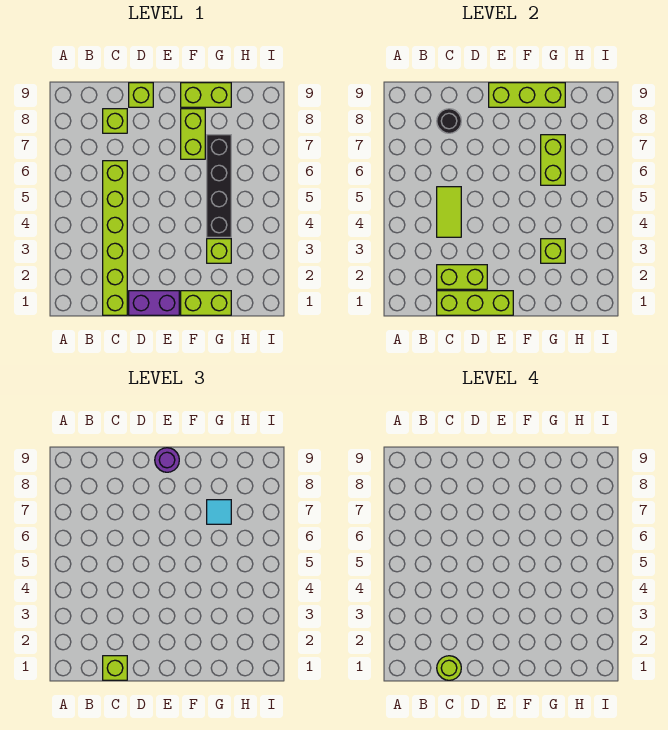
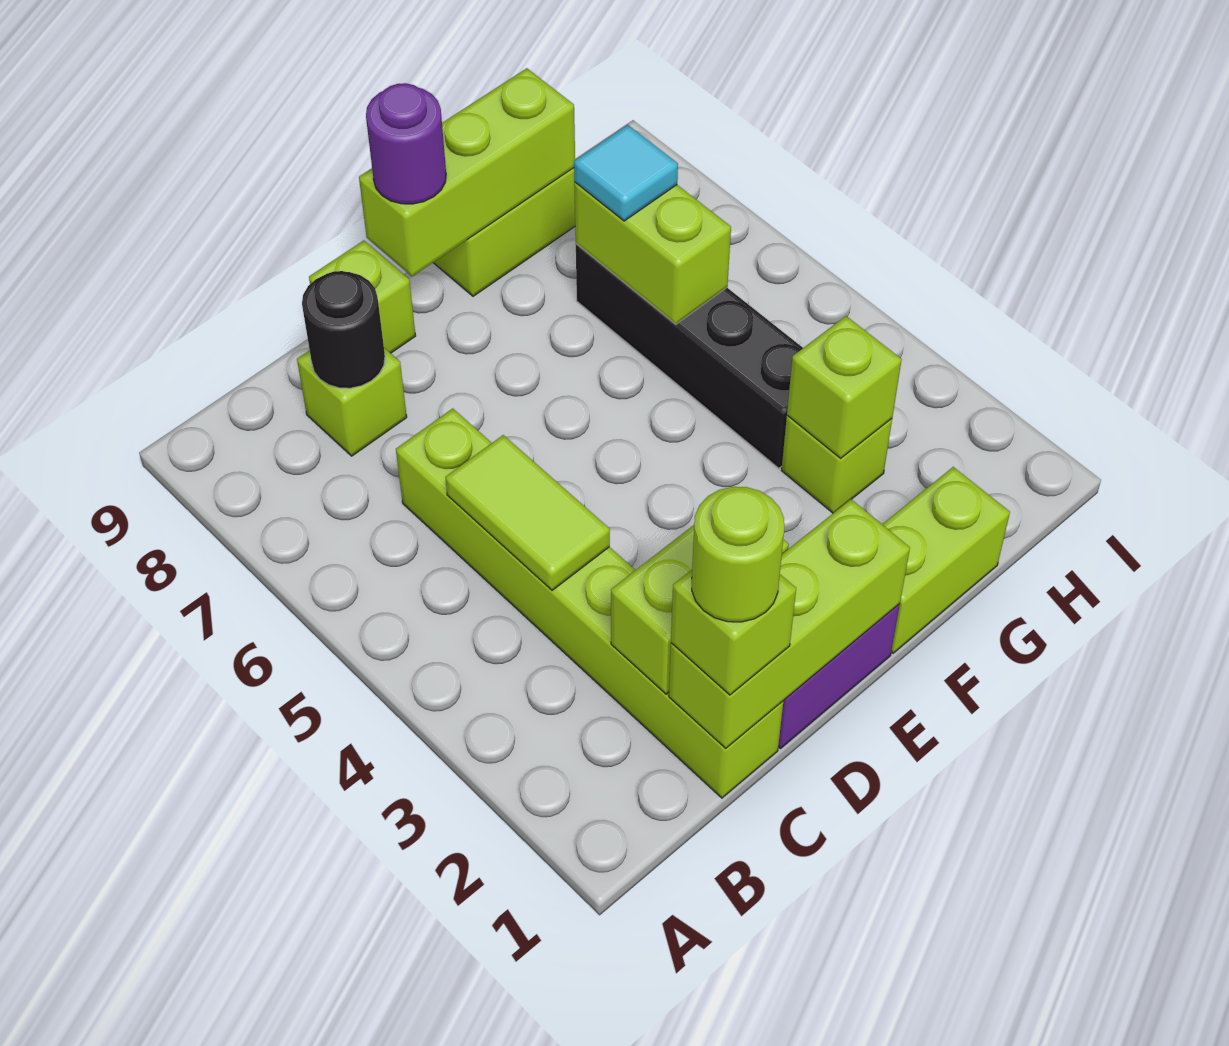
lime brick F7:F8 level 1 -> none

